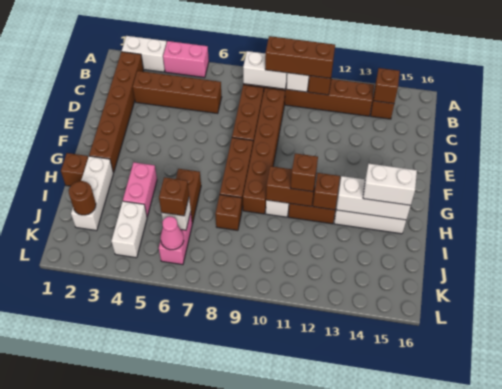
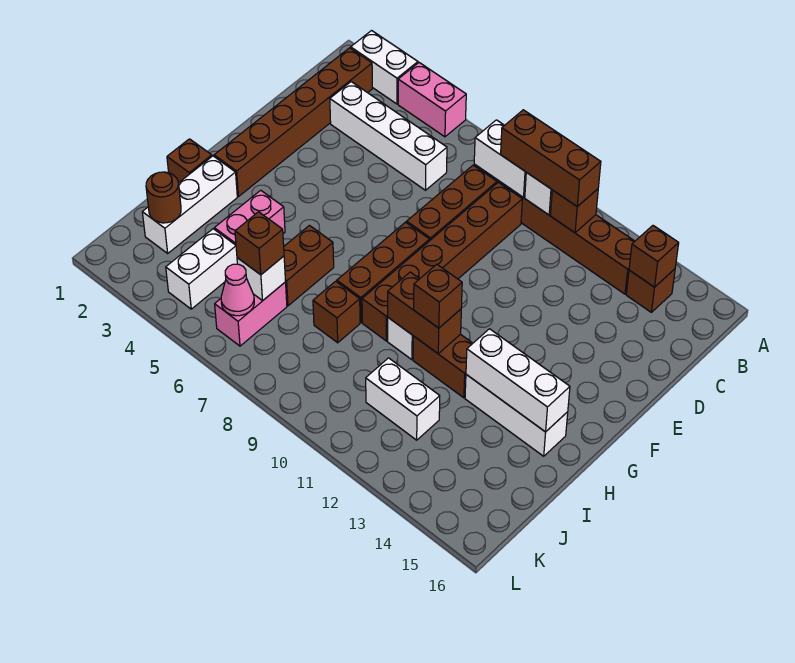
brown brick C3:C6 level 1 -> white brick C3:C6 level 1
brown brick H12 level 2 -> none
white brick H14:H15 level 3 -> white brick J11:J12 level 1

